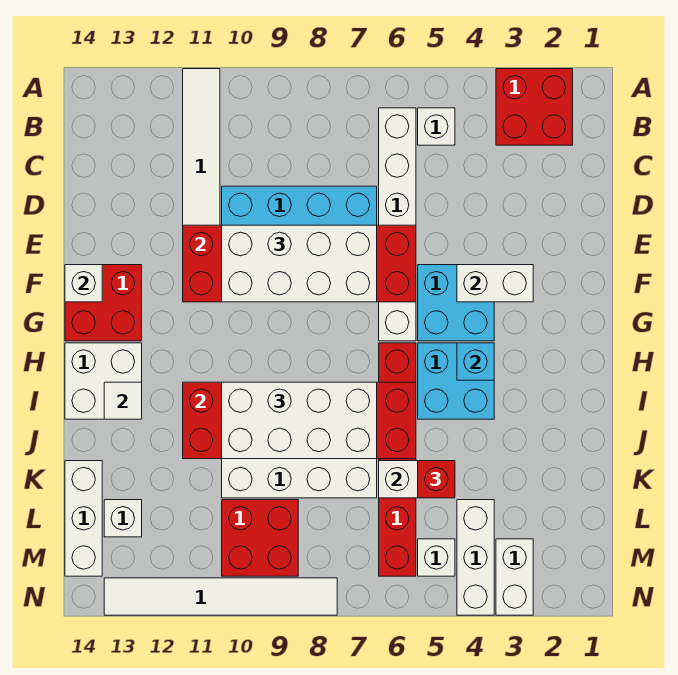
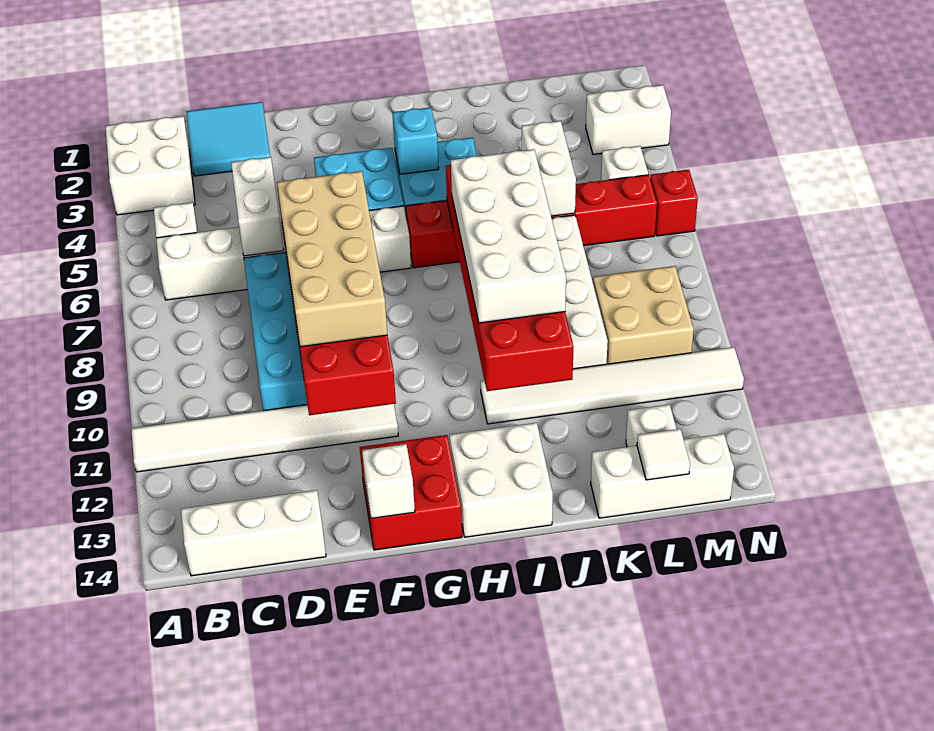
red brick A2:B3 level 1 -> white brick A2:B3 level 1
none -> cyan tile C1:D2 level 1
white brick E7:F10 level 3 -> tan brick E7:F10 level 3
white brick F3:F4 level 2 -> white brick D5:D6 level 2
white tile I13 level 2 -> white tile L14 level 2
red brick K5 level 3 -> red brick N6 level 1
white brick L4:N4 level 1 -> white brick B14:D14 level 1
red brick L9:M10 level 1 -> tan brick L9:M10 level 1
white tile N8:N13 level 1 -> white tile I11:N11 level 1

